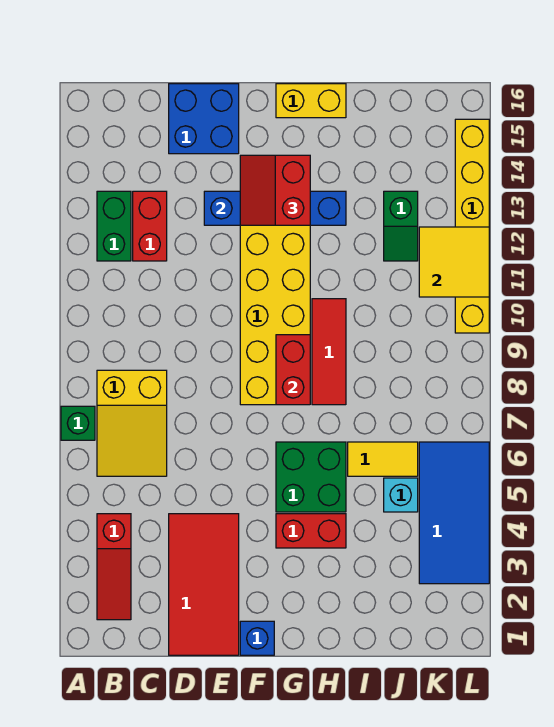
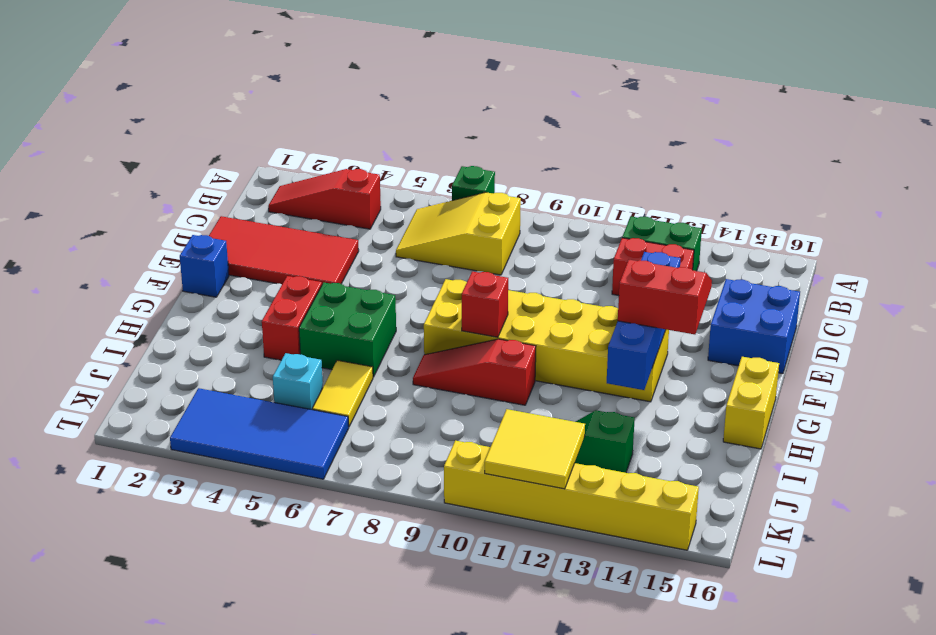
red brick G8:G9 level 2 -> red brick G9 level 2
red tile H8:H10 level 1 -> red slope H8:H10 level 1 top 10

